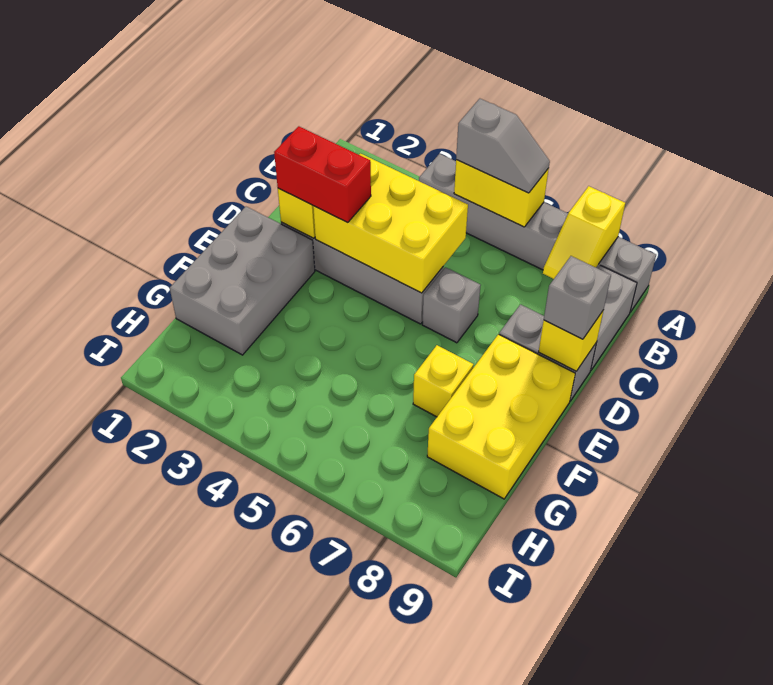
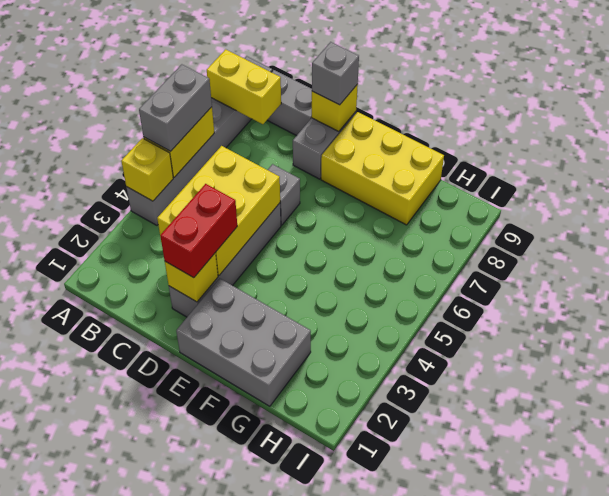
grey slope A5:A6 level 3 top 5 -> grey brick A5:A6 level 3
yellow slope A8:B8 level 2 top A -> yellow brick A8:B8 level 2
yellow brick F7 level 1 -> yellow brick A4 level 2

